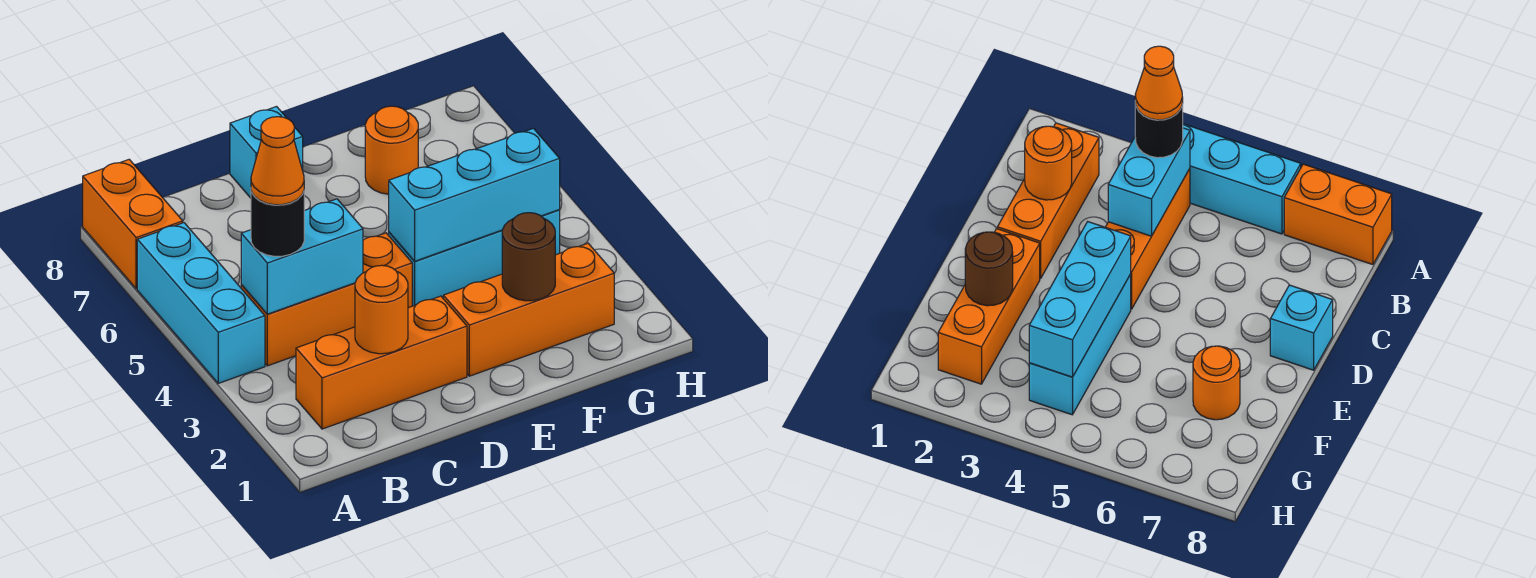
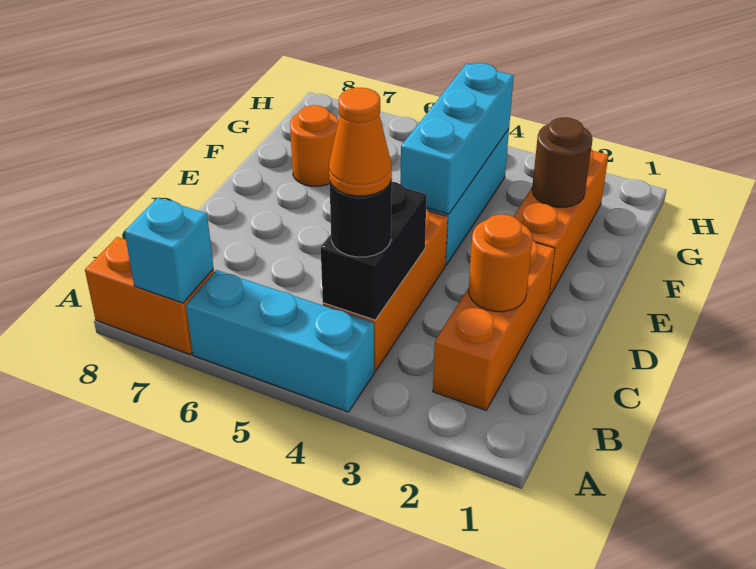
cyan brick B4:C4 level 2 -> black brick B4:C4 level 2
cyan brick D8 level 1 -> cyan brick A7 level 2

